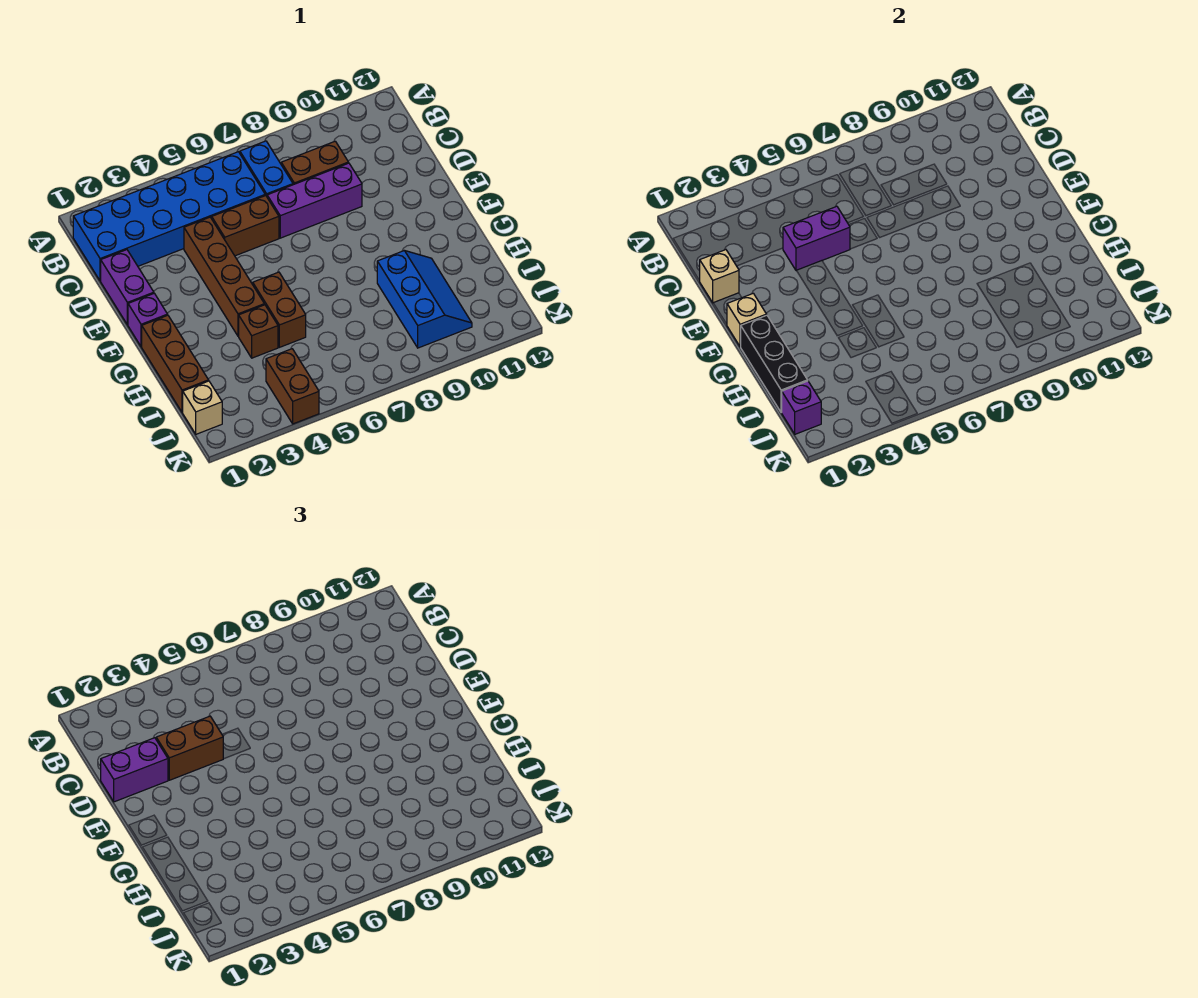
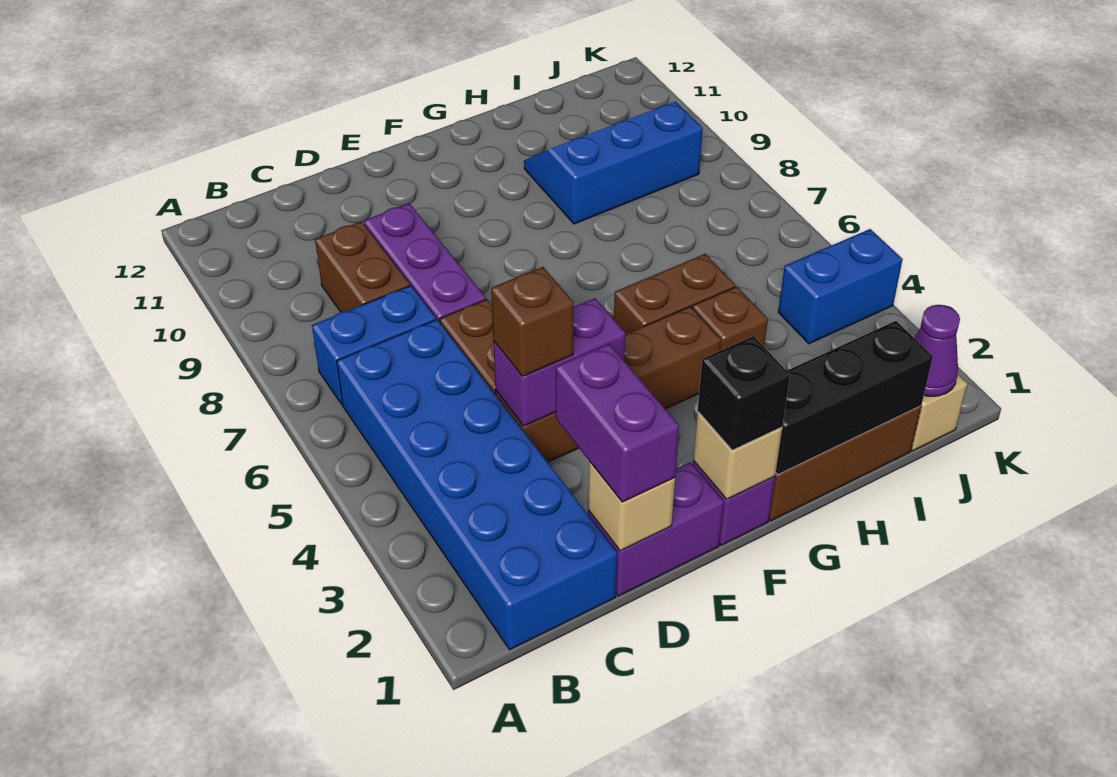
brown brick D3:D4 level 3 -> brown brick D4 level 3
purple brick D4:D5 level 2 -> purple brick D4:E4 level 2
none -> black brick F1 level 3
purple brick J1 level 2 -> purple cone J1 level 2
brown brick J4:K4 level 1 -> blue brick J4:K4 level 1

